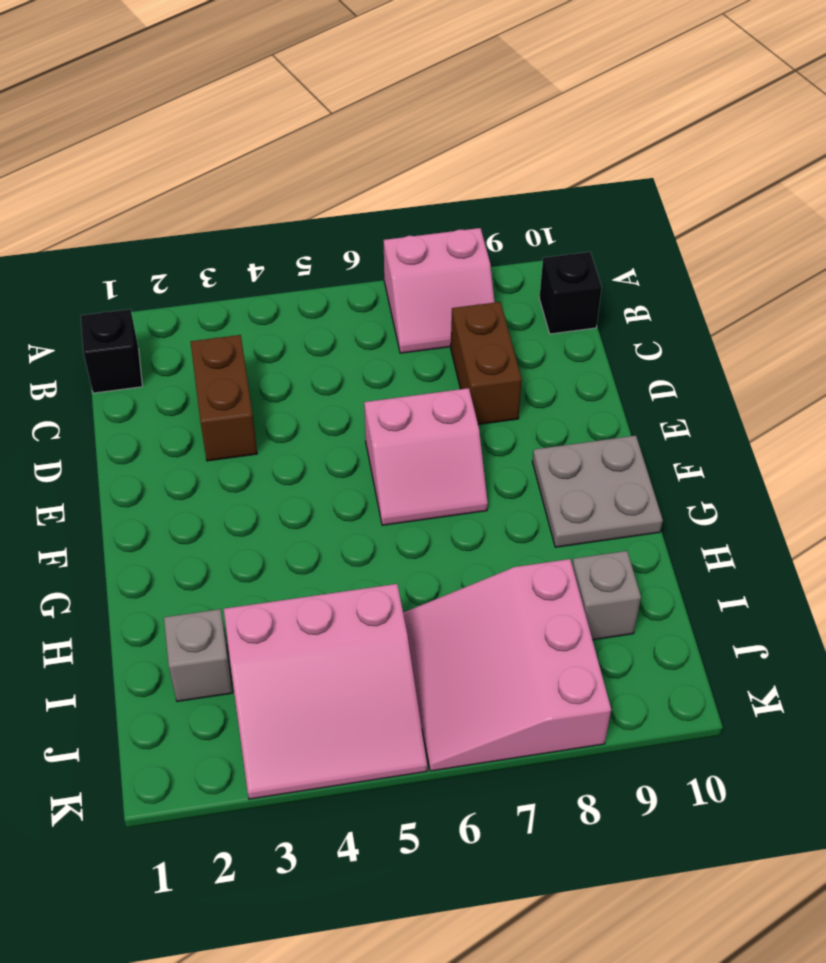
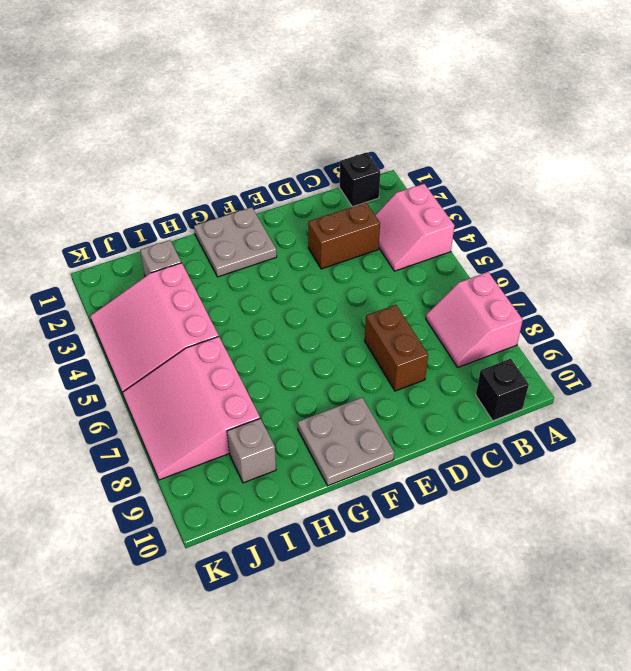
brown brick C8:D8 level 1 -> brown brick D7:D8 level 1
pink slope E6:F7 level 1 top E -> pink slope A3:B4 level 1 top A
none -> grey plate F1:G2 level 1
pink slope I6:K8 level 1 top 8 -> pink slope I6:K8 level 1 top I

